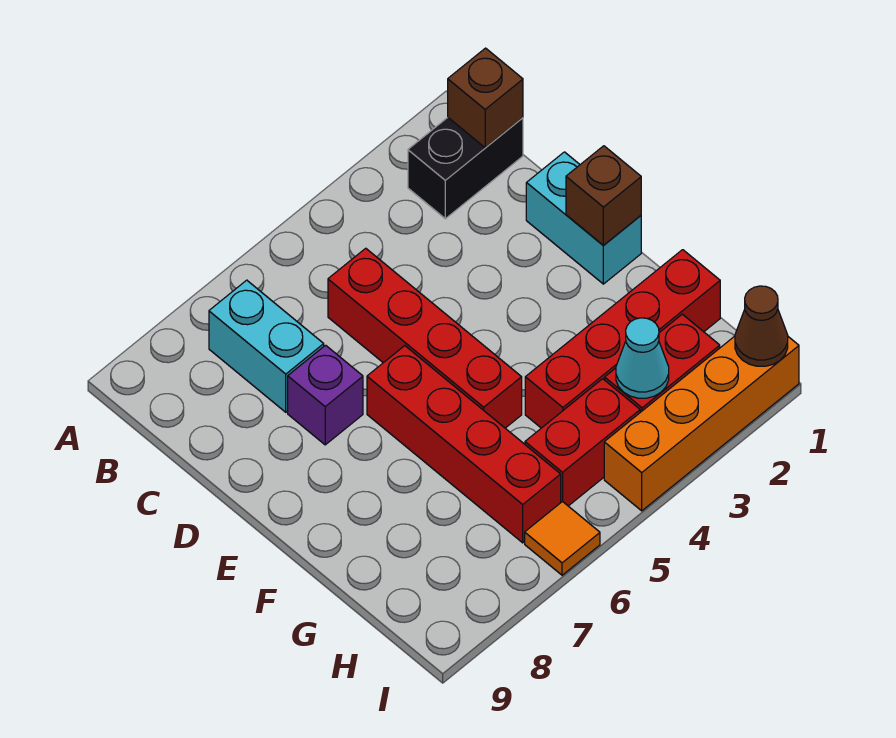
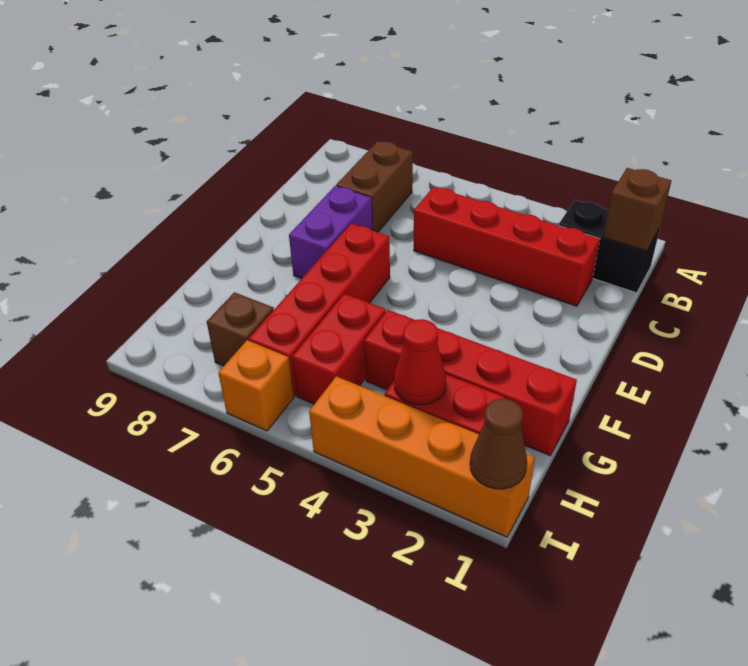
cyan brick B7:C7 level 1 -> brown brick B7:C7 level 1
red brick C5:F5 level 1 -> red brick C2:C5 level 1
cyan brick D1:E1 level 1 -> none
purple brick D7 level 1 -> purple brick D7:E7 level 1
brown brick E1 level 2 -> brown brick H7 level 1
cyan cone H3 level 2 -> red cone H3 level 2
red brick H4:H5 level 1 -> red brick G5:H5 level 1
orange tile I6 level 1 -> orange brick I6 level 1

